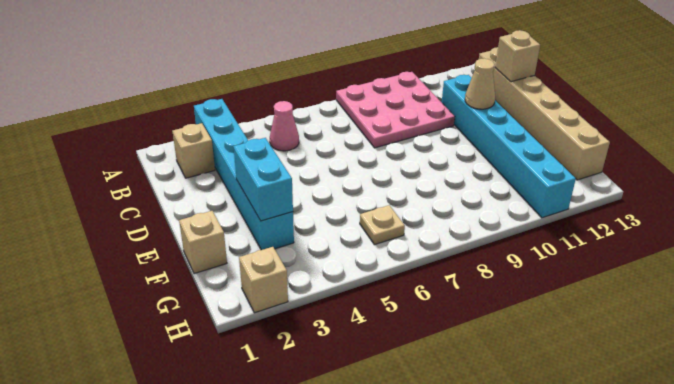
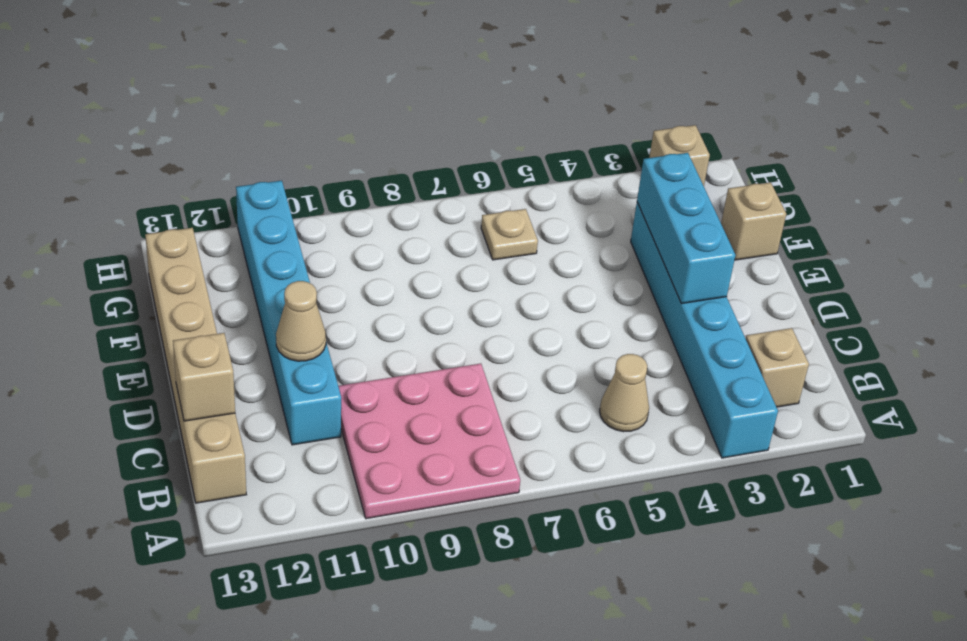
pink cone B5 level 1 -> tan cone B5 level 1
cyan brick E3:F3 level 2 -> cyan brick D3:F3 level 2

